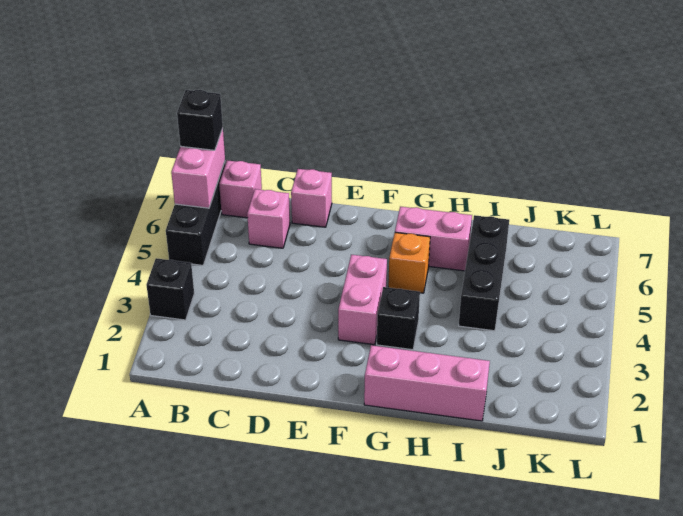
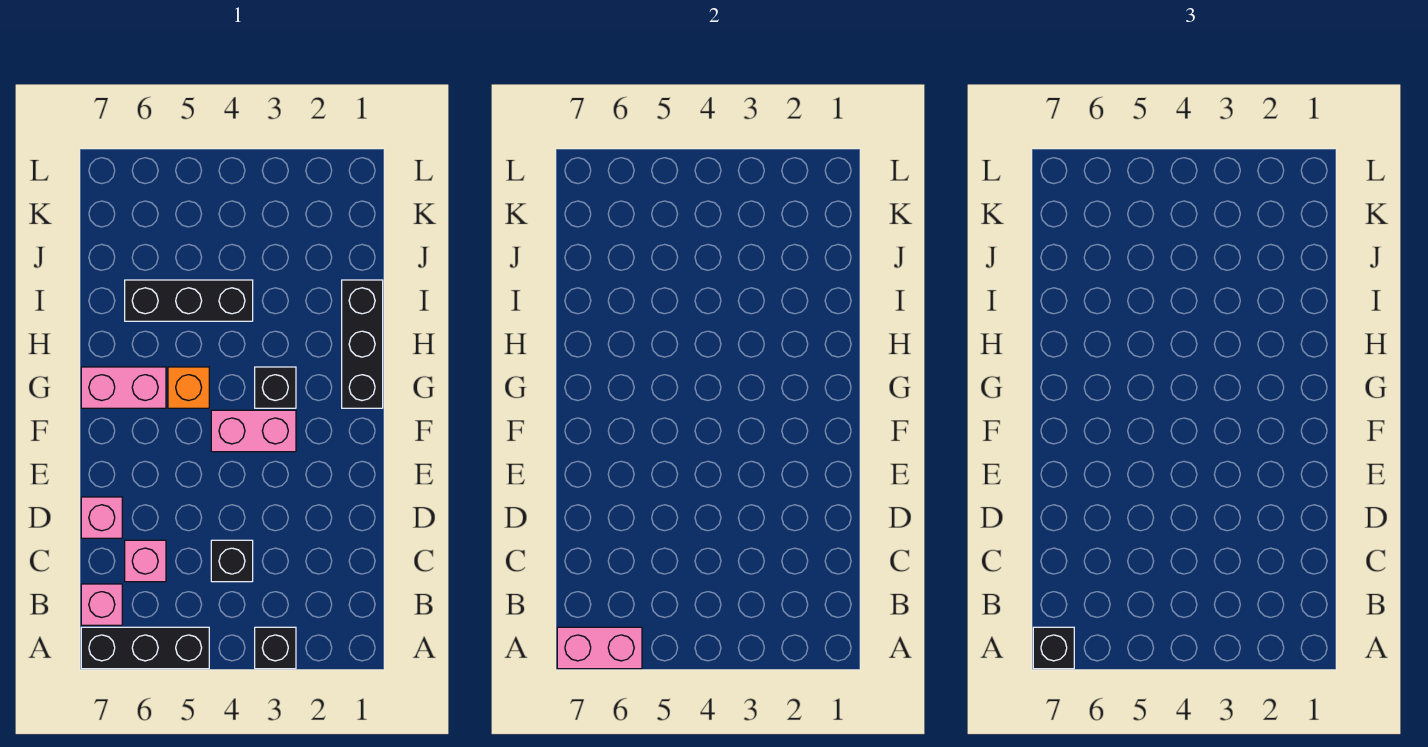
none -> black brick C4 level 1
pink brick G1:I1 level 1 -> black brick G1:I1 level 1
pink brick G6:H6 level 1 -> pink brick G6:G7 level 1

